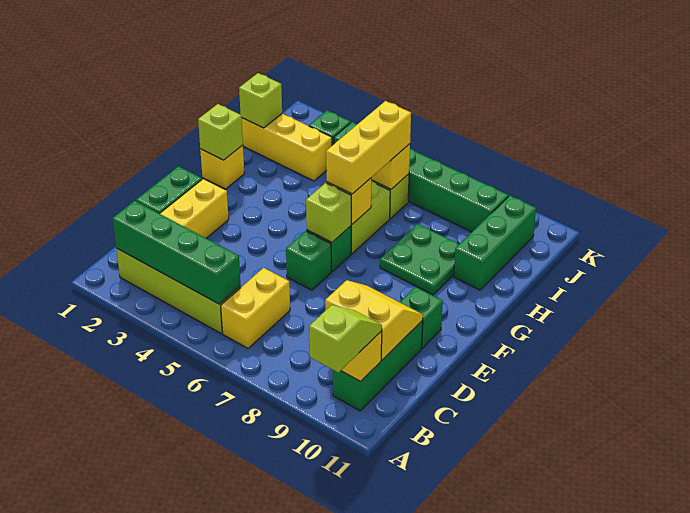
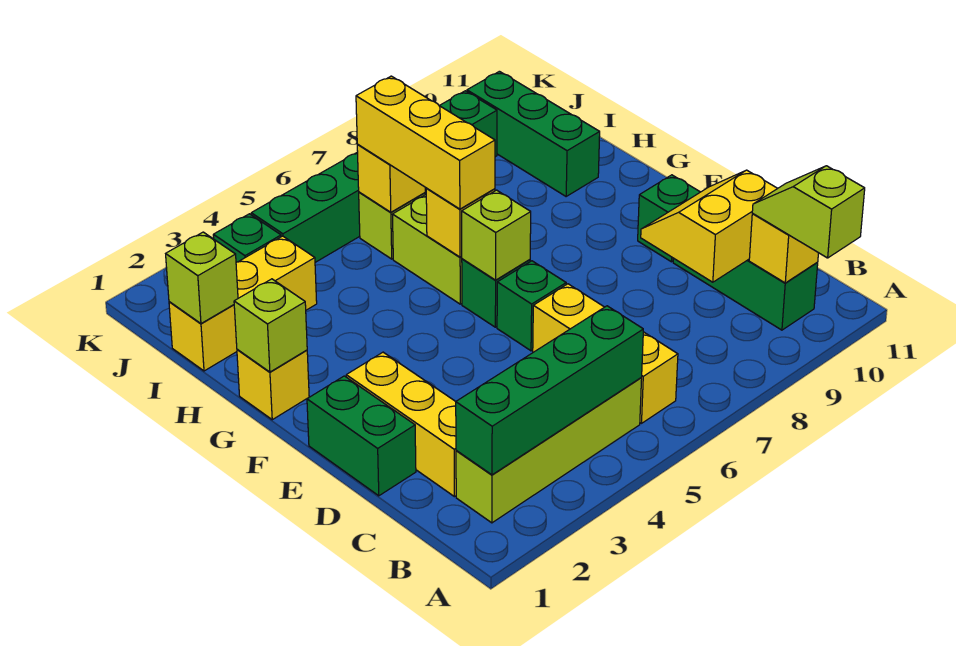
yellow brick B6:C6 level 1 -> yellow brick B6:D6 level 1
green plate G8:H9 level 1 -> none

